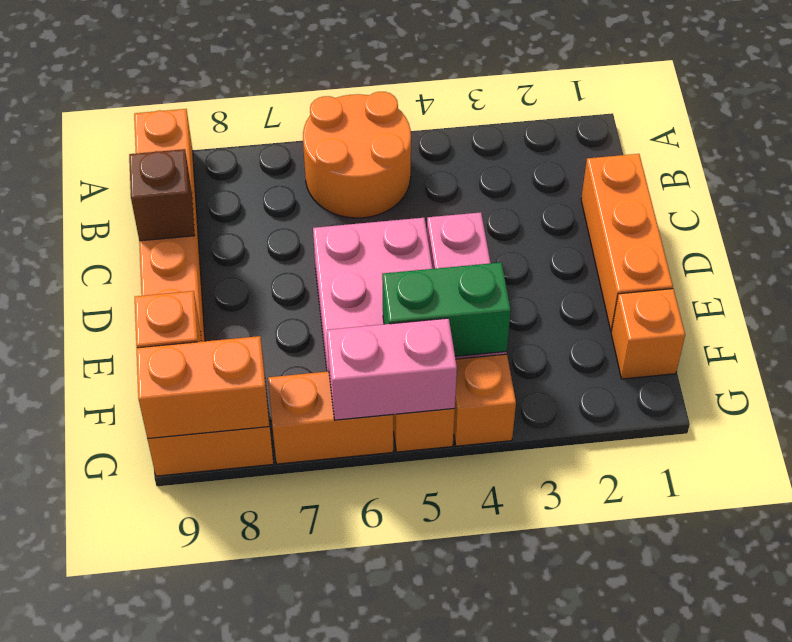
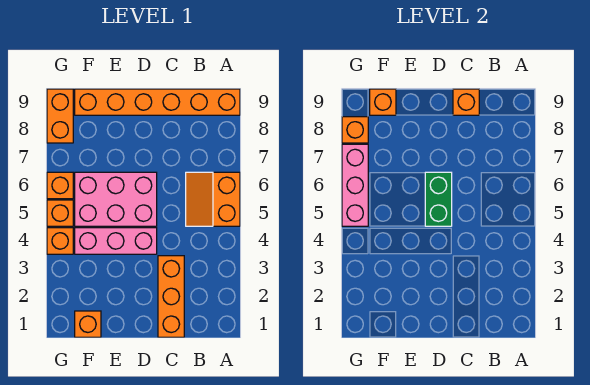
orange round brick A5:B6 level 1 -> orange slope A5:B6 level 1 top A
orange brick C1:E1 level 1 -> orange brick C1:C3 level 1
brown brick C9 level 2 -> orange brick C9 level 2
green brick F4:F5 level 2 -> green brick D5:D6 level 2
pink brick G5:G6 level 2 -> pink brick G5:G7 level 2
orange brick G6:G7 level 1 -> orange brick G6 level 1
orange brick G8:G9 level 2 -> orange brick G8 level 2

